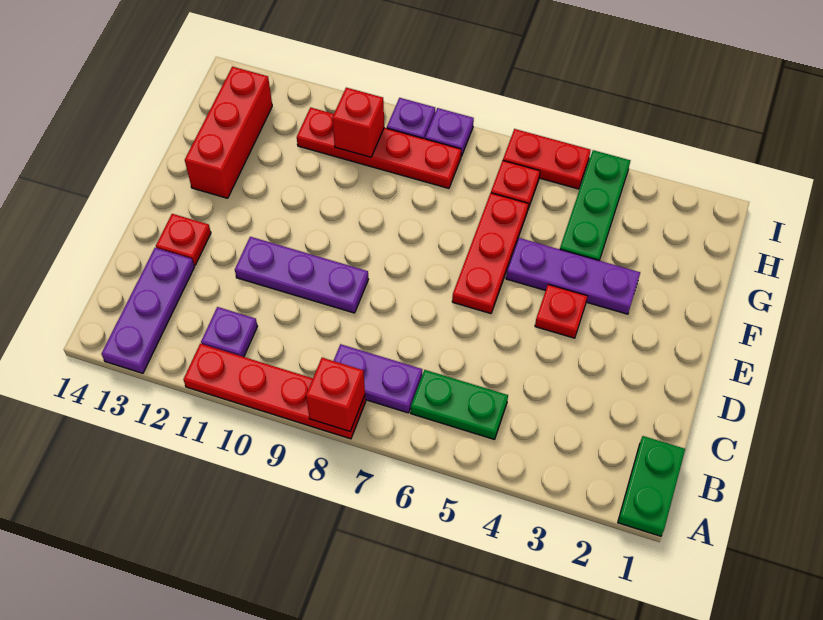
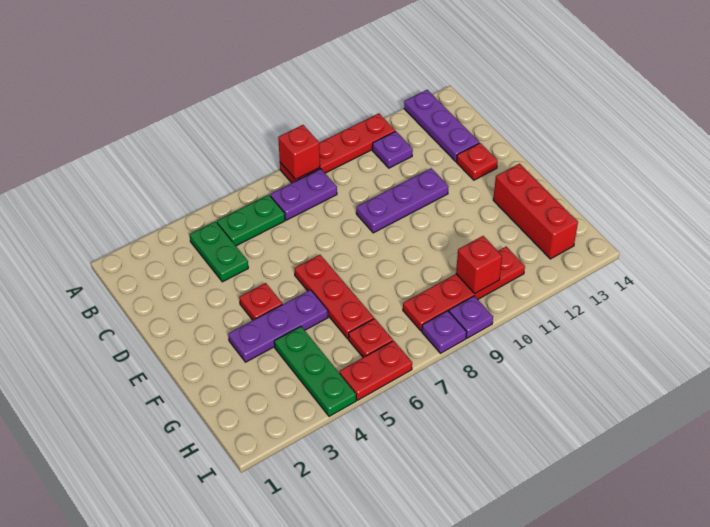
green plate A1:B1 level 1 -> green plate B4:C4 level 1

